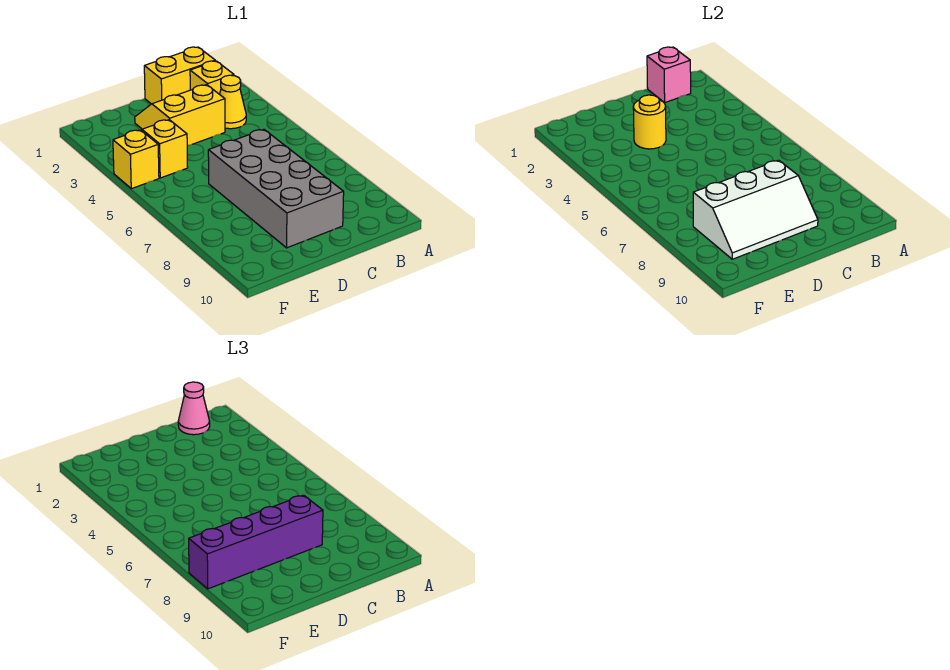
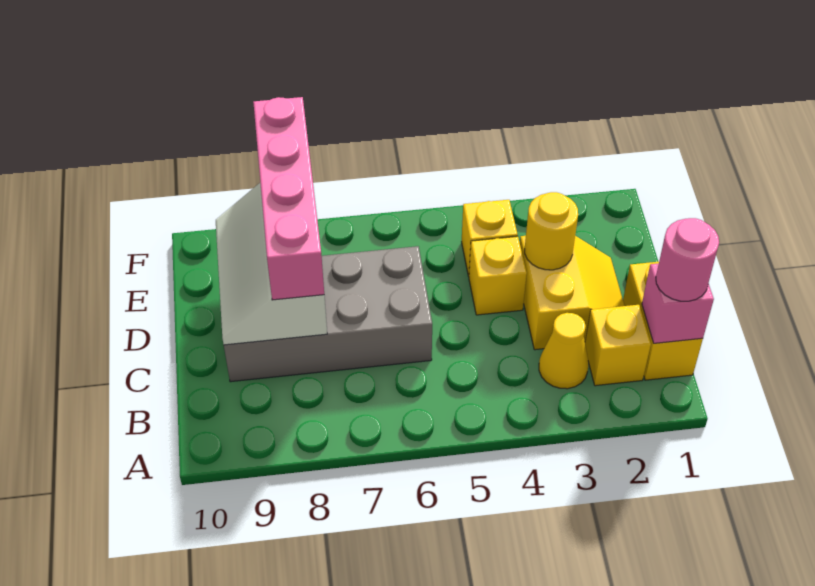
pink cone B1 level 3 -> pink round brick B1 level 3
purple brick C8:F8 level 3 -> pink brick C8:F8 level 3
yellow brick F4 level 1 -> yellow brick D4 level 1

